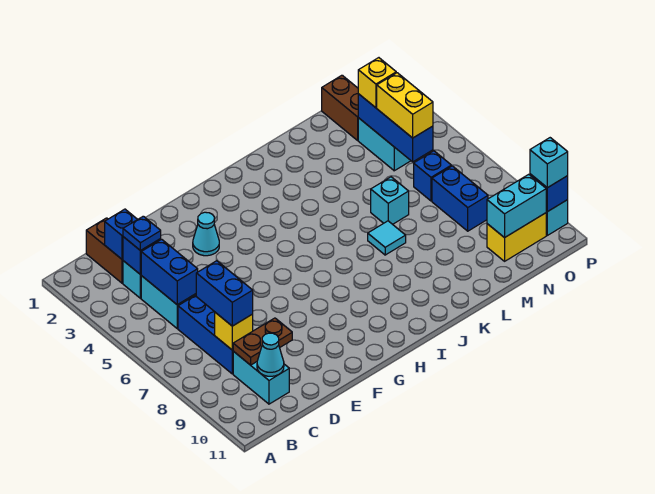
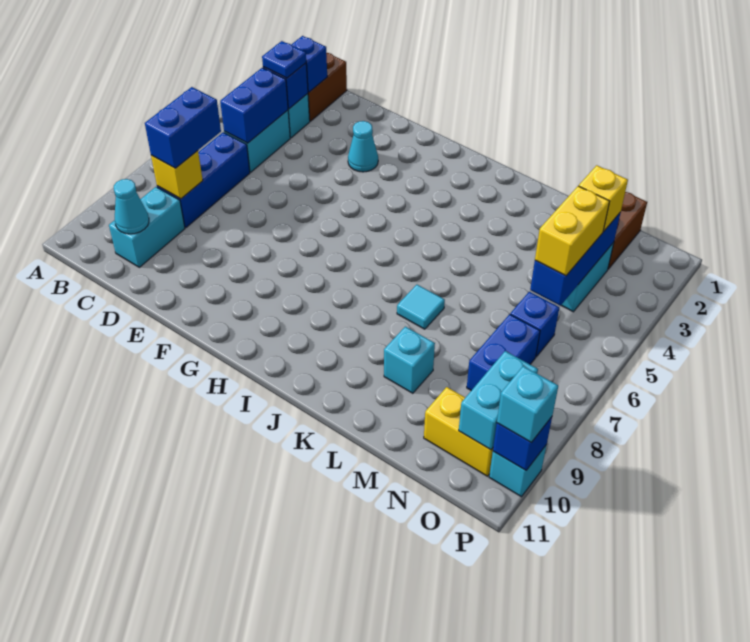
brown plate C9:D9 level 2 -> none
cyan brick L6 level 1 -> cyan brick L9 level 1
cyan brick N10:O10 level 2 -> cyan brick O9:O10 level 2

